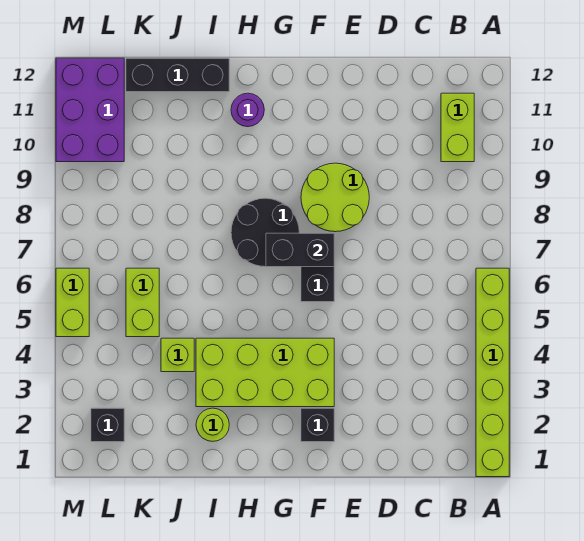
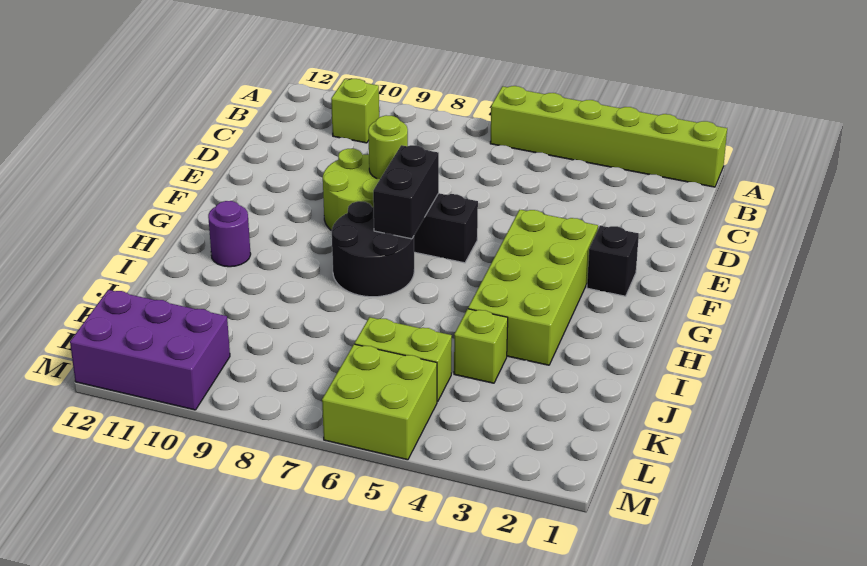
lime brick B10:B11 level 1 -> lime brick B10 level 1
lime round brick I2 level 1 -> lime round brick E8 level 2
black brick I12:K12 level 1 -> none
black brick L2 level 1 -> none
lime brick M5:M6 level 1 -> lime brick L5:M6 level 1

